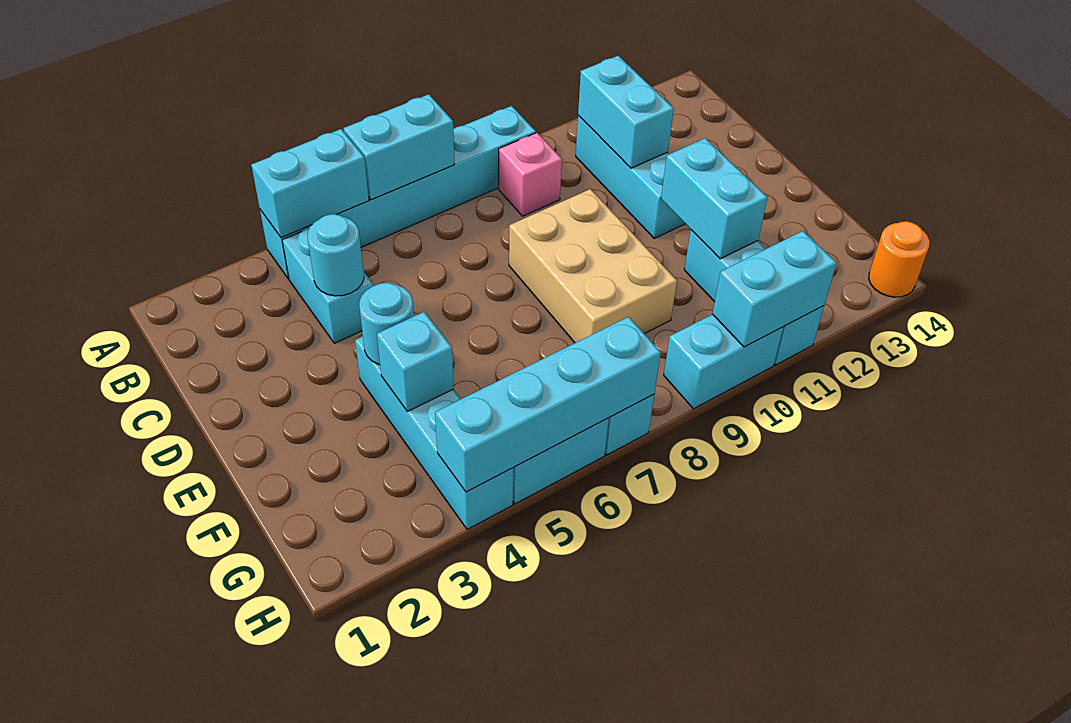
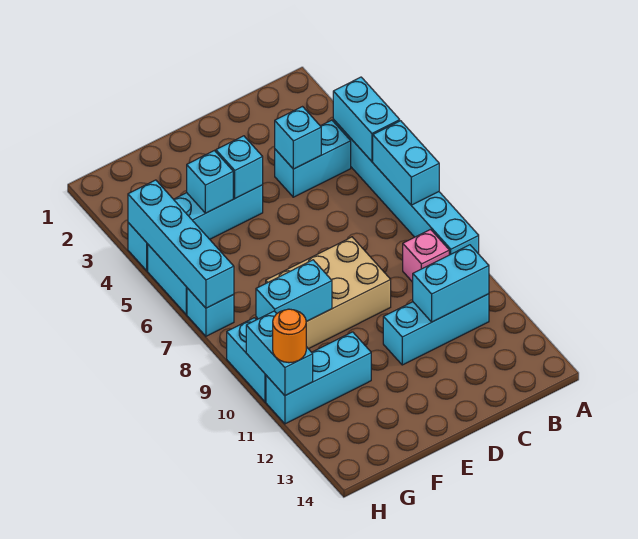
cyan round brick C4 level 2 -> cyan brick C4 level 2
cyan round brick E4 level 2 -> cyan brick E4 level 2
cyan brick E11:F11 level 2 -> cyan brick F9:G9 level 2
orange round brick H14 level 1 -> orange round brick H11 level 3

